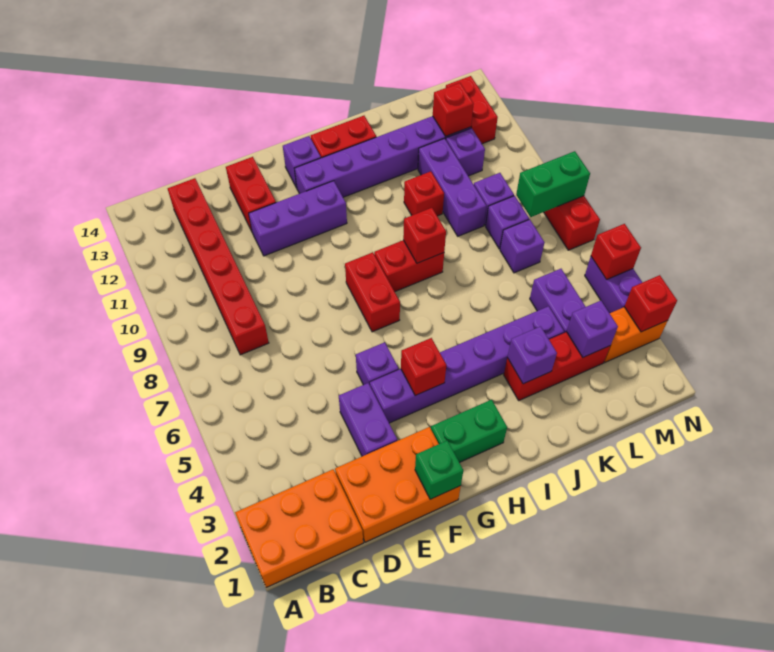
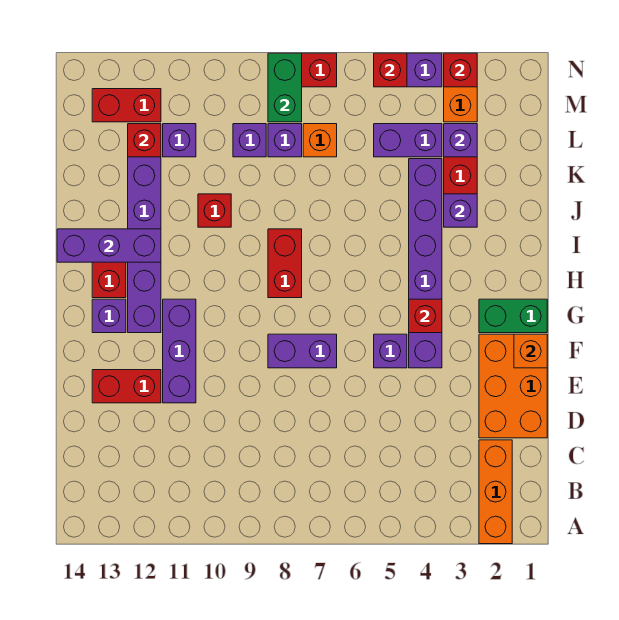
orange brick A1:C2 level 1 -> orange brick A2:C2 level 1
red brick C8:C13 level 1 -> none
purple brick E3:E4 level 1 -> purple brick F7:F8 level 1
green brick F1 level 2 -> orange brick F1 level 2
green brick G2:H2 level 1 -> green brick G1:G2 level 1
red brick G7:G8 level 1 -> none
red brick I8 level 2 -> none
purple brick K9:K11 level 1 -> purple brick I12:I14 level 2
purple brick L7 level 1 -> orange brick L7 level 1

